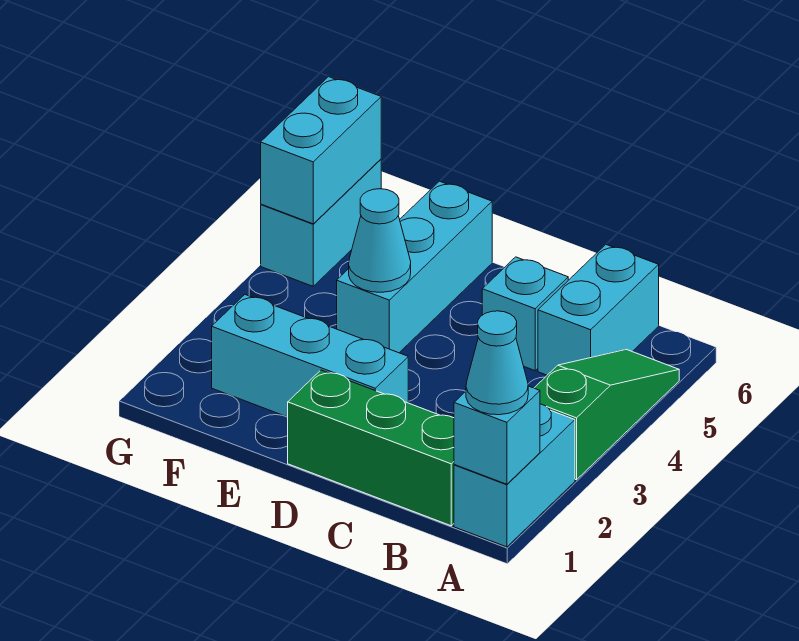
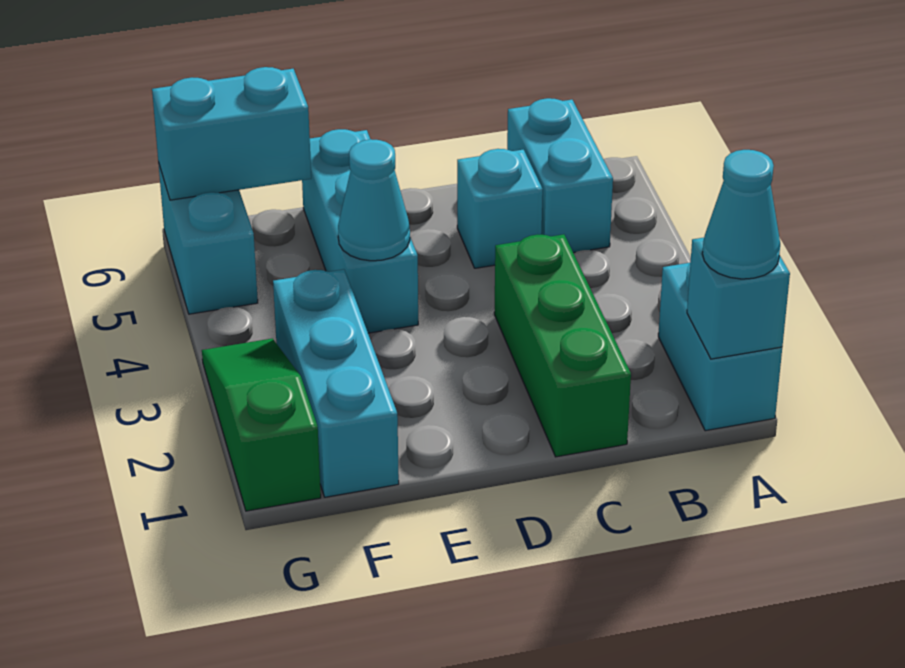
green slope A3:A5 level 1 top 3 -> green slope G1:G3 level 1 top 1
green brick B1:D1 level 1 -> green brick C1:C3 level 1
cyan brick D2:F2 level 1 -> cyan brick F1:F3 level 1
cyan brick G5:G6 level 2 -> cyan brick F6:G6 level 2

